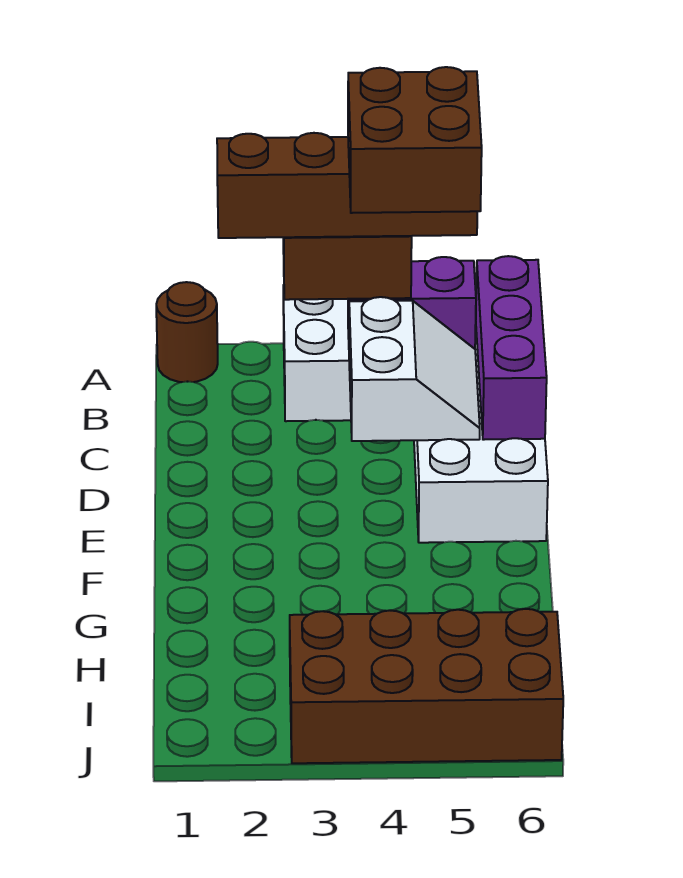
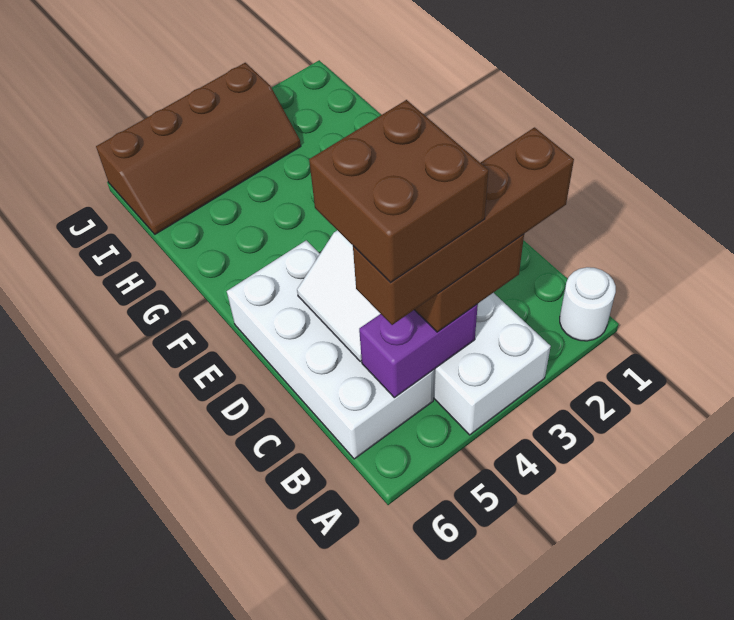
brown round brick A1 level 1 -> white round brick A1 level 1
purple brick B6:D6 level 2 -> none
brown brick I3:J6 level 1 -> brown slope I3:J6 level 1 top J

